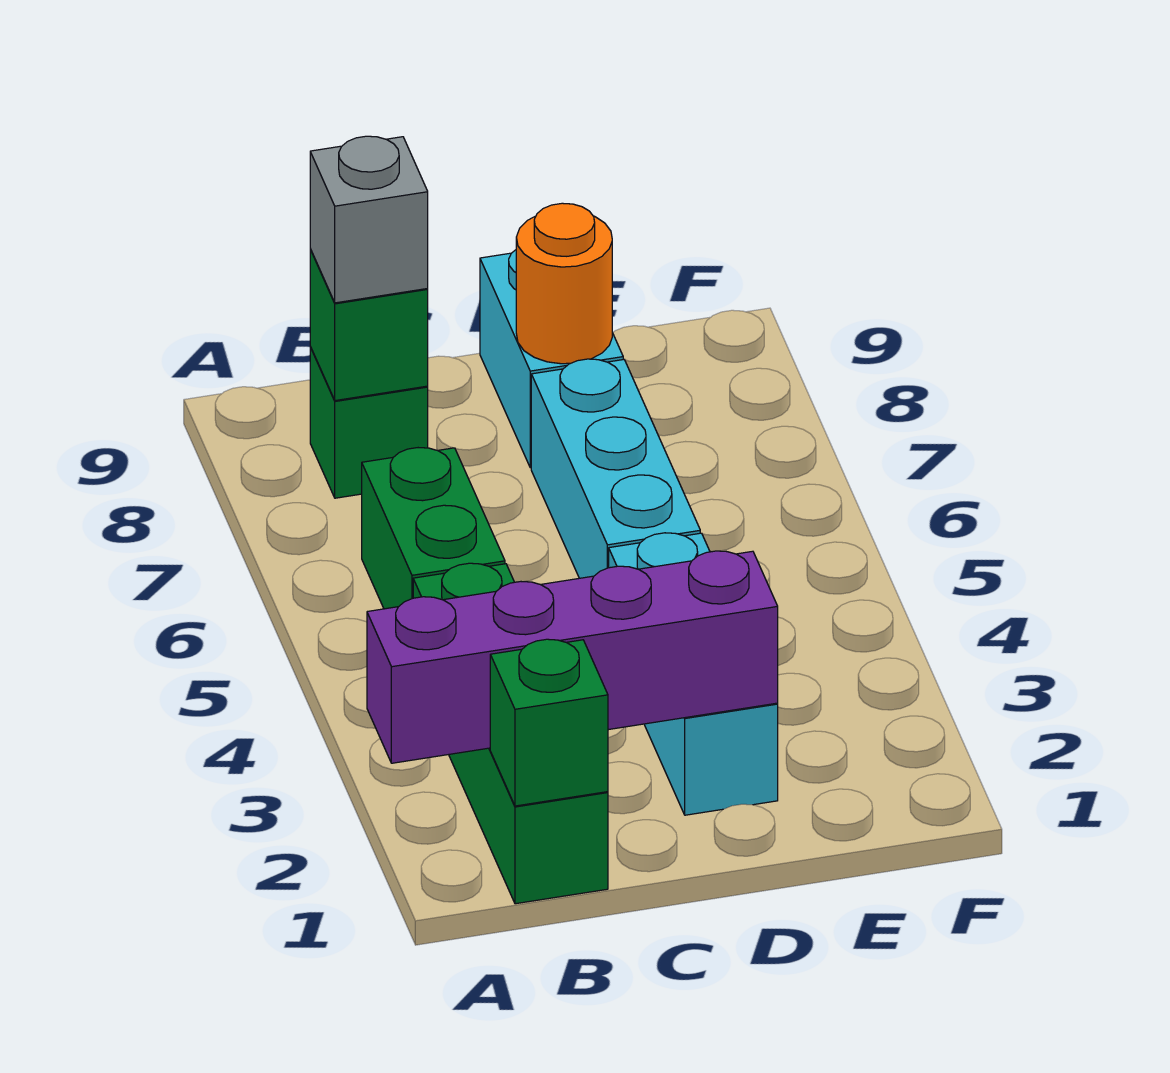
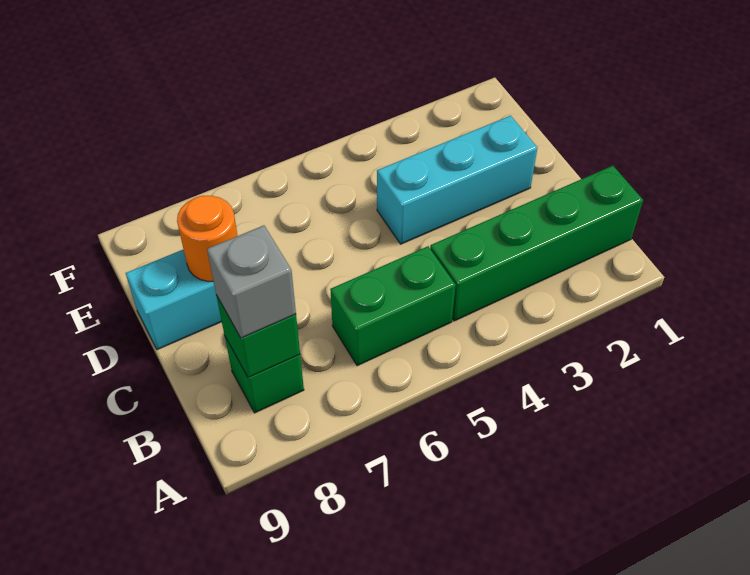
purple brick A2:D2 level 2 -> none
green brick B1 level 2 -> none
cyan brick D5:D7 level 1 -> none

